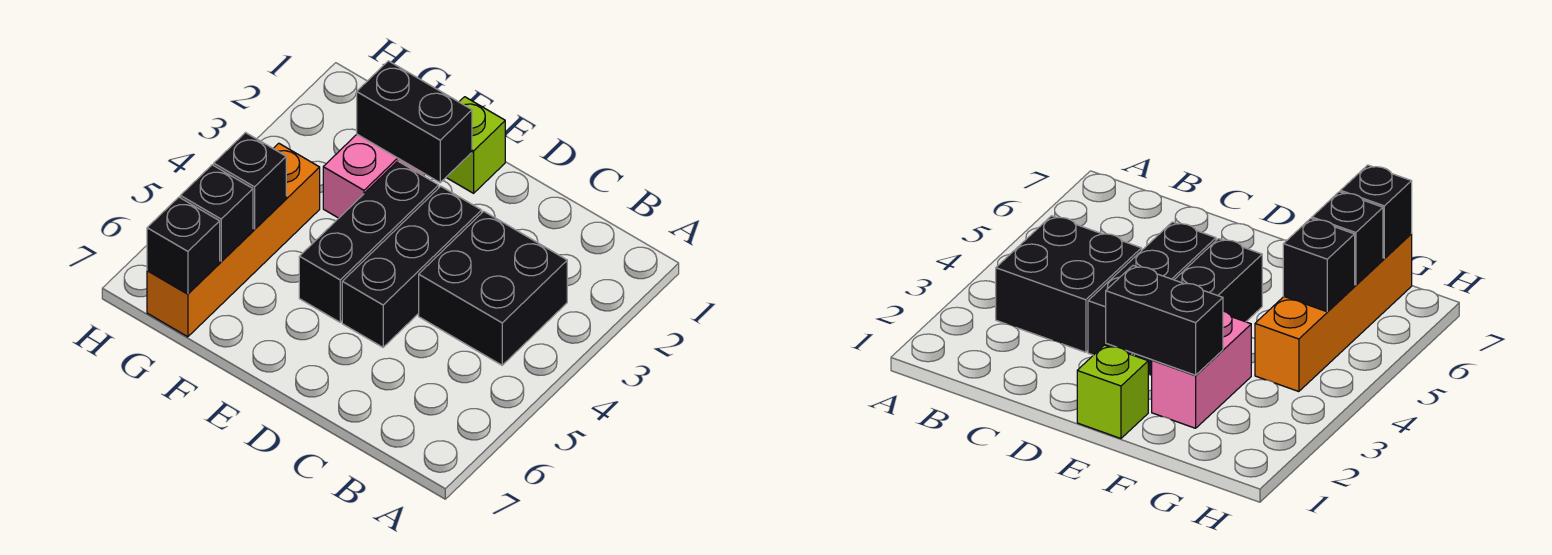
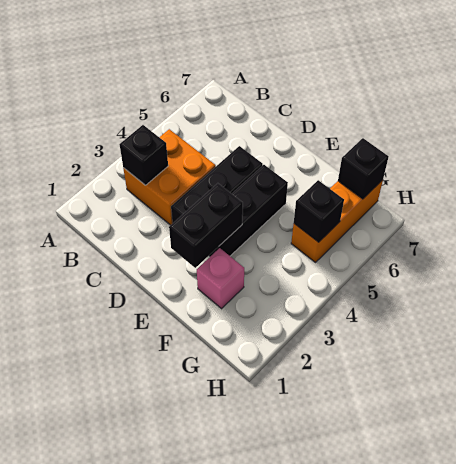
black brick B3:C4 level 1 -> orange brick B3:C4 level 1
lime brick E1 level 1 -> none
black brick E2:F2 level 2 -> black brick E2:E3 level 2
pink brick F2:F3 level 1 -> pink brick F2 level 1
orange brick G4:G7 level 1 -> orange brick G5:G7 level 1
black brick G6 level 2 -> black brick B3 level 2

